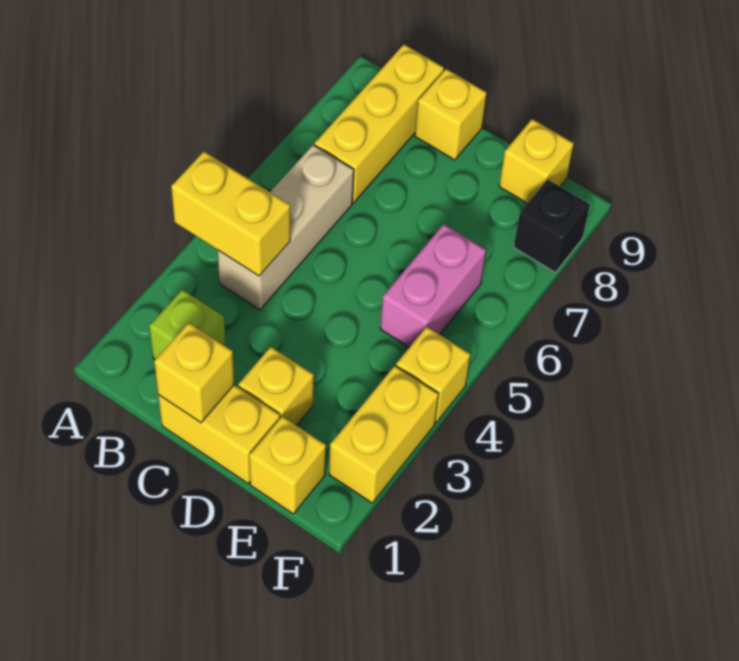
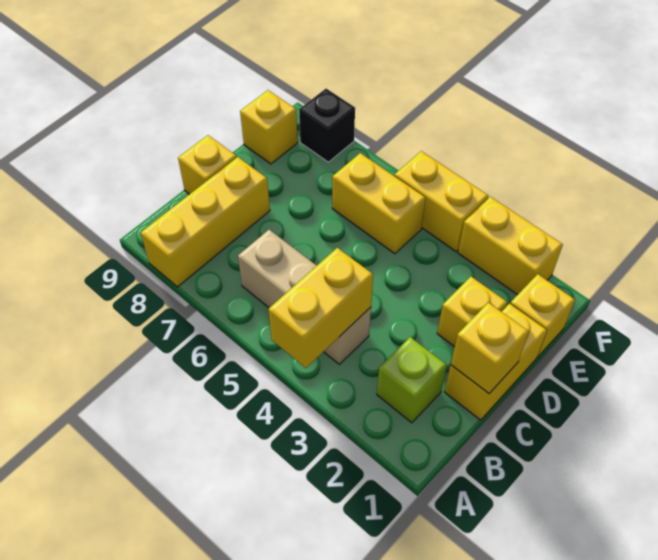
yellow brick B7:B9 level 1 -> yellow brick A8:C8 level 1
pink brick E5:E6 level 1 -> yellow brick E5:E6 level 1
yellow brick F4 level 1 -> yellow brick F4:F5 level 1

